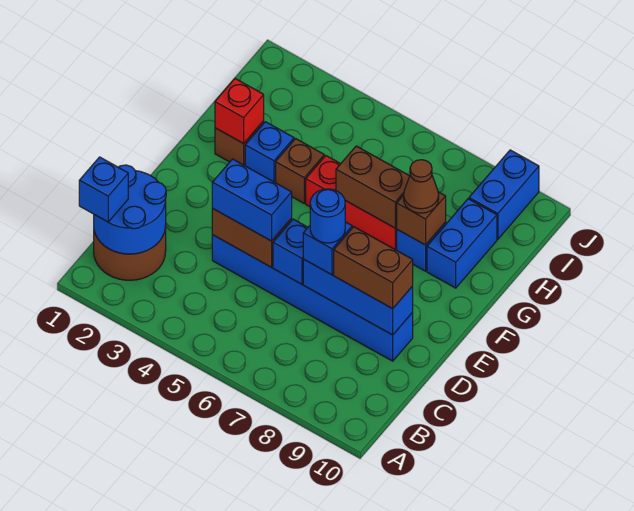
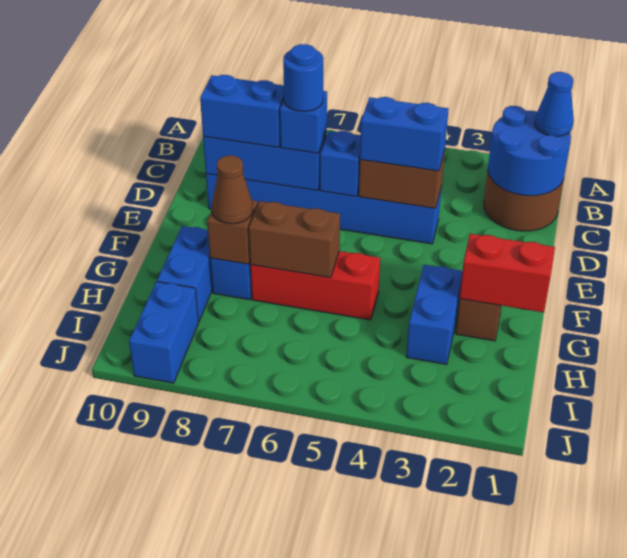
blue brick B1 level 3 -> blue cone B1 level 3
brown brick D8:D9 level 3 -> blue brick D8:D9 level 3
red brick G2 level 2 -> red brick G1:G2 level 2
blue brick G3 level 1 -> blue brick G3:H3 level 1
brown brick G4 level 1 -> none

